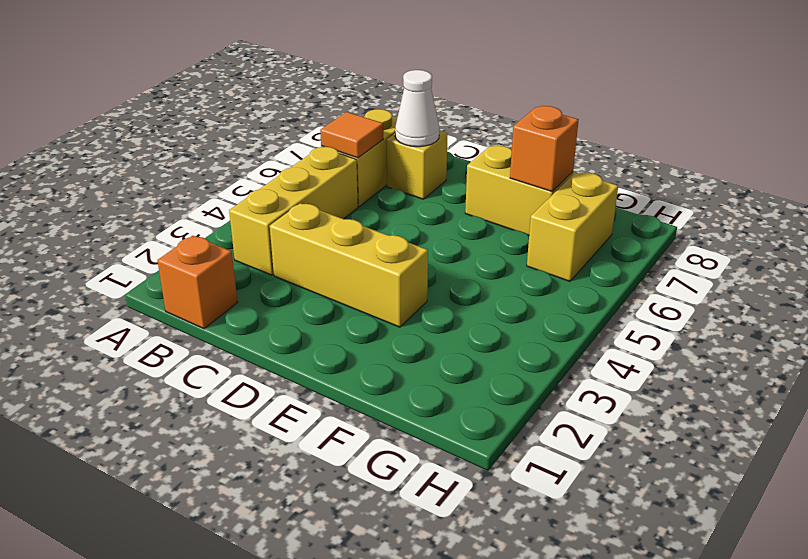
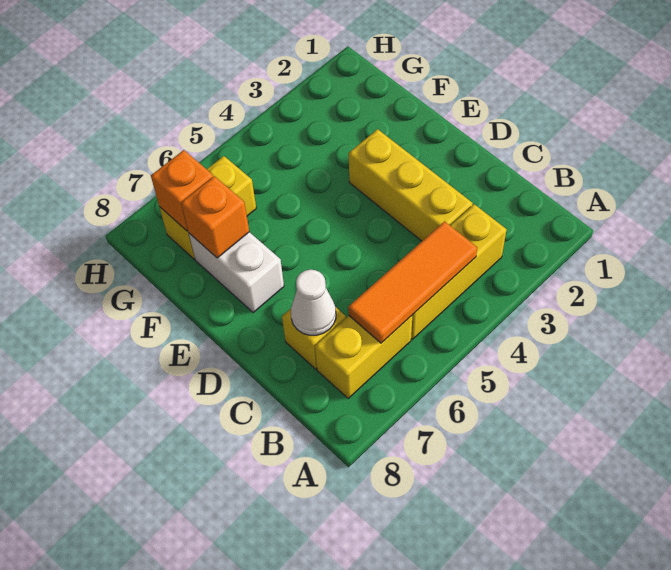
orange brick B1 level 1 -> orange brick G7 level 2
orange tile B6 level 2 -> orange tile B4:B6 level 2
yellow brick E7:F7 level 1 -> white brick E7:F7 level 1

